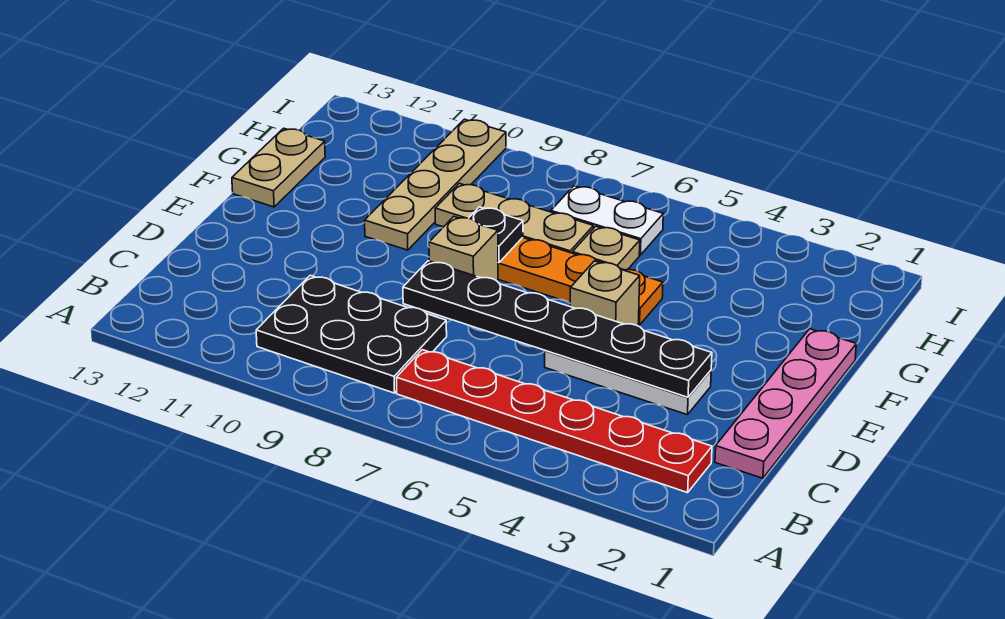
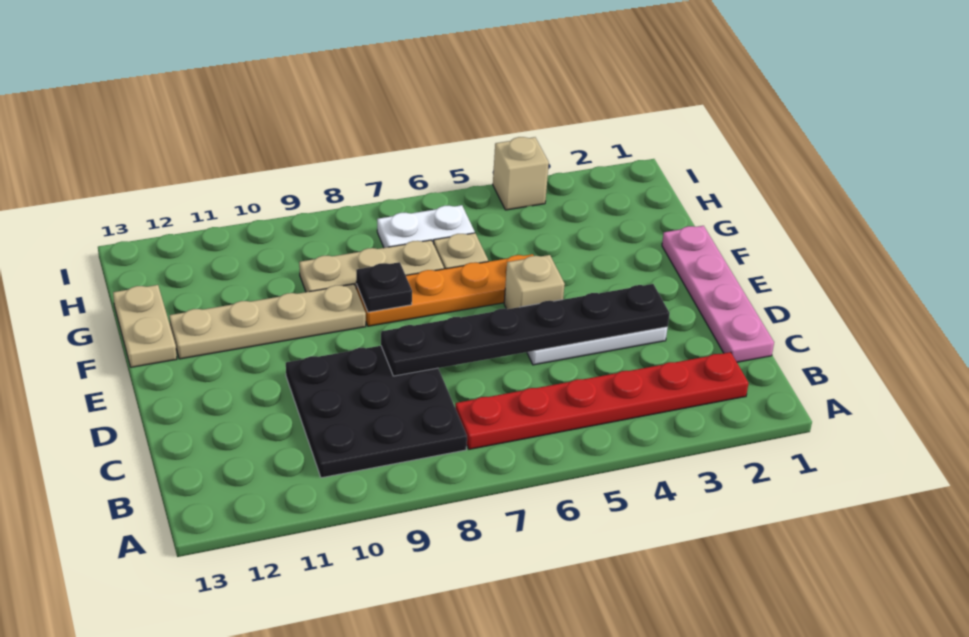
black plate B8:C10 level 1 -> black plate B8:D10 level 1
tan brick E8 level 1 -> tan brick I4 level 1
tan plate F10:I10 level 1 -> tan plate F9:F12 level 1

